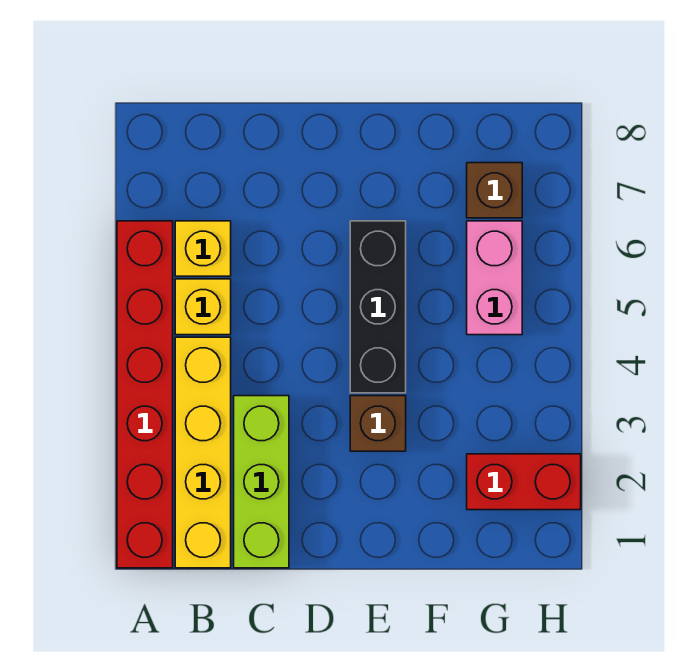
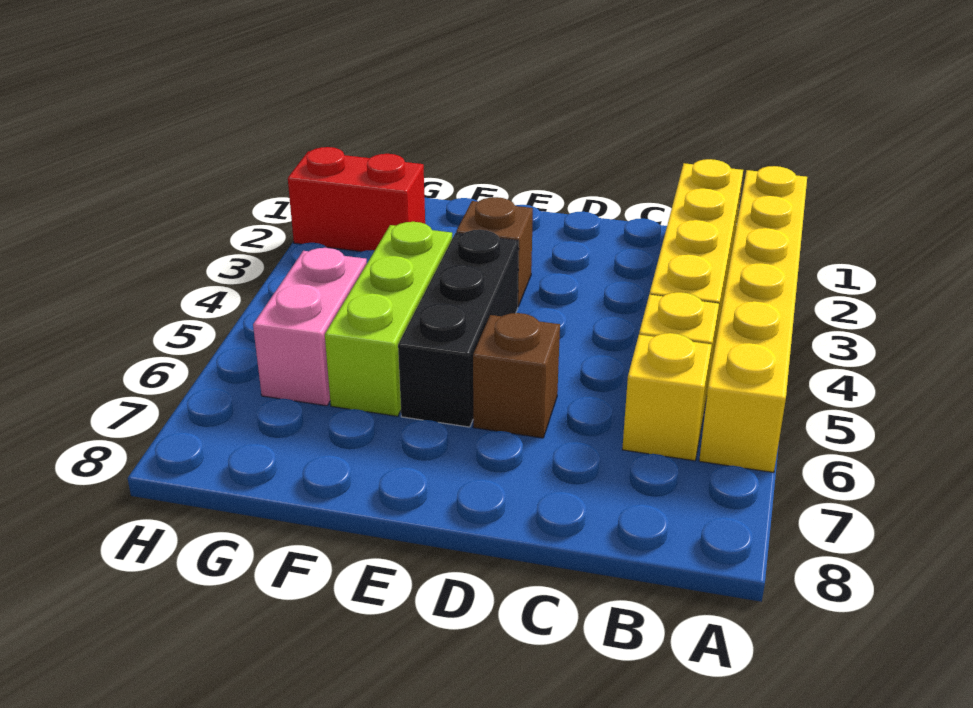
red brick A1:A6 level 1 -> yellow brick A1:A6 level 1
lime brick C1:C3 level 1 -> lime brick F4:F6 level 1
brown brick G7 level 1 -> brown brick D6 level 1

